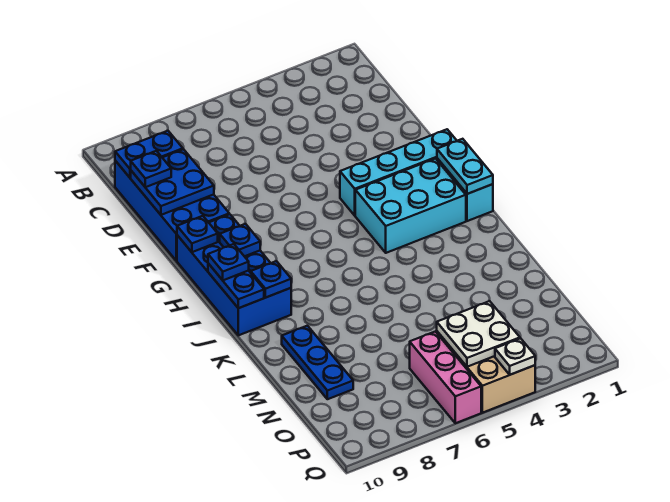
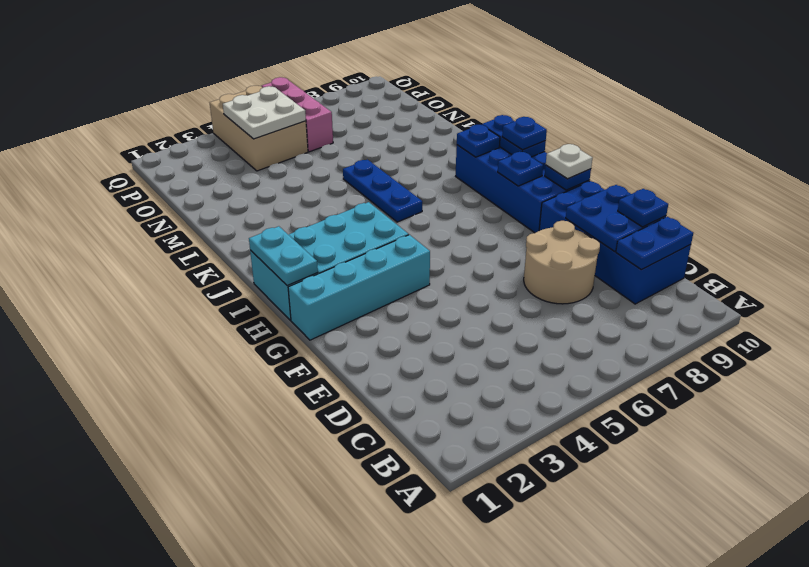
none -> tan round brick D7:E8 level 1
blue plate L9:N9 level 1 -> blue plate J6:L6 level 1
white plate Q4 level 2 -> white plate G10 level 3

